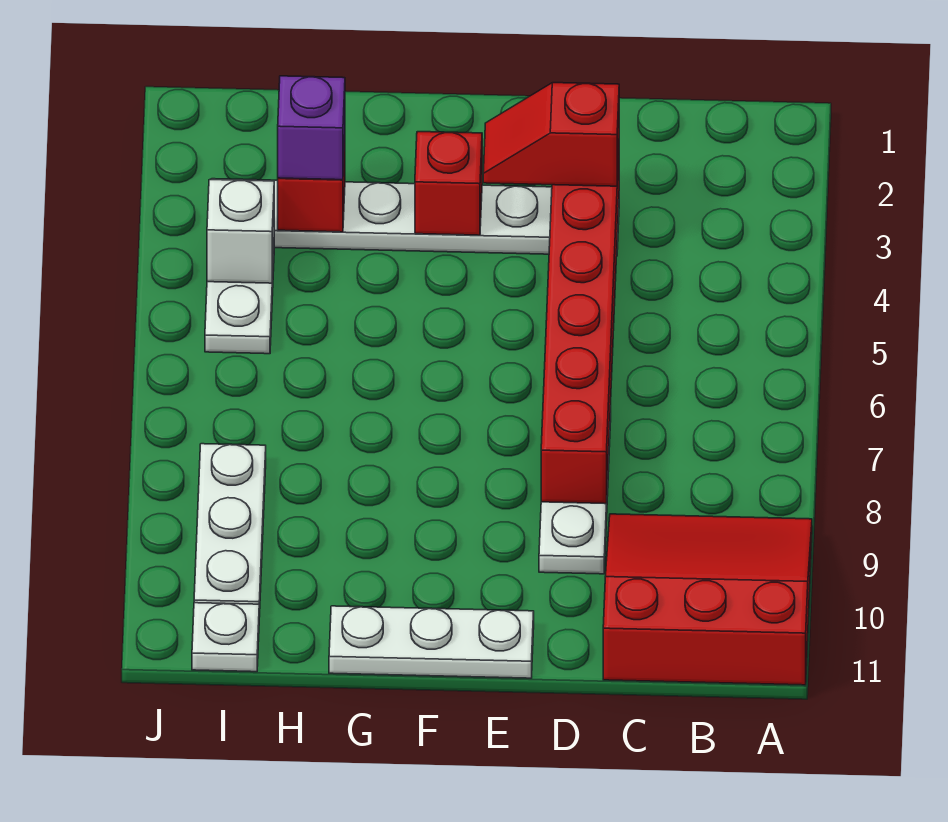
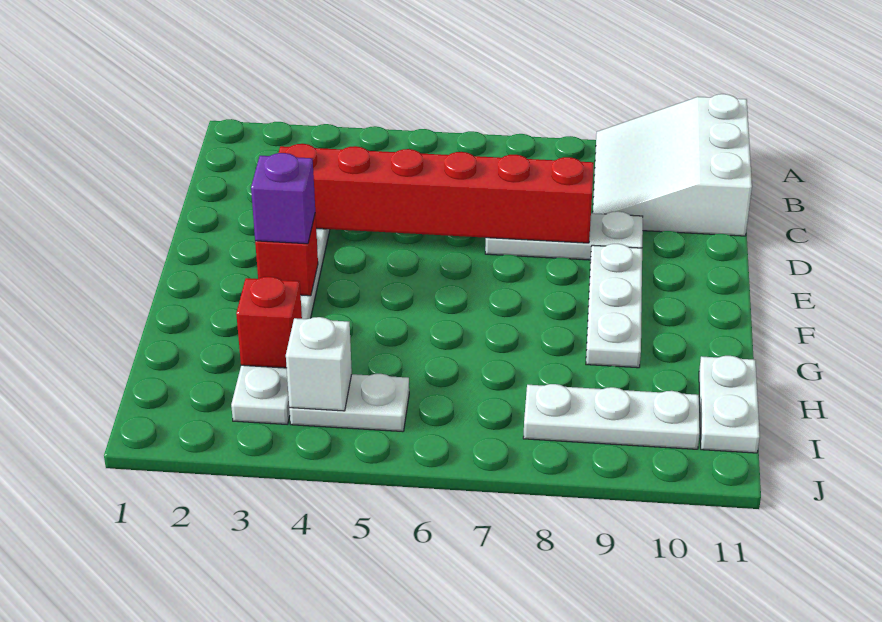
red slope A9:C11 level 1 top 11 -> white slope A9:C11 level 1 top 11
red slope D3:E3 level 3 top D -> none
white plate E11:G11 level 1 -> white plate E9:G9 level 1
purple brick H3 level 3 -> purple brick F3 level 3
white plate I11 level 1 -> white plate H11:I11 level 1

